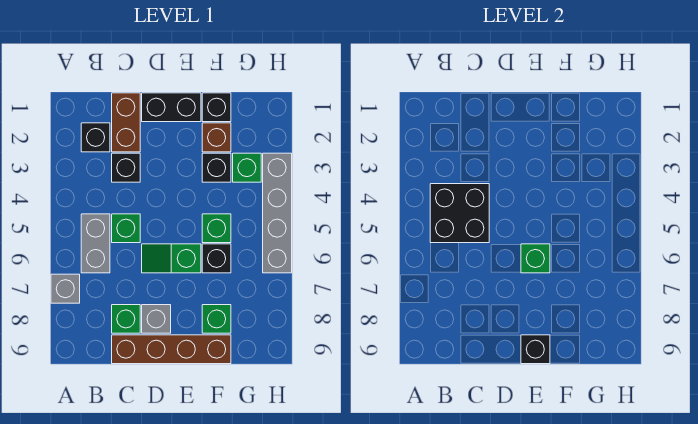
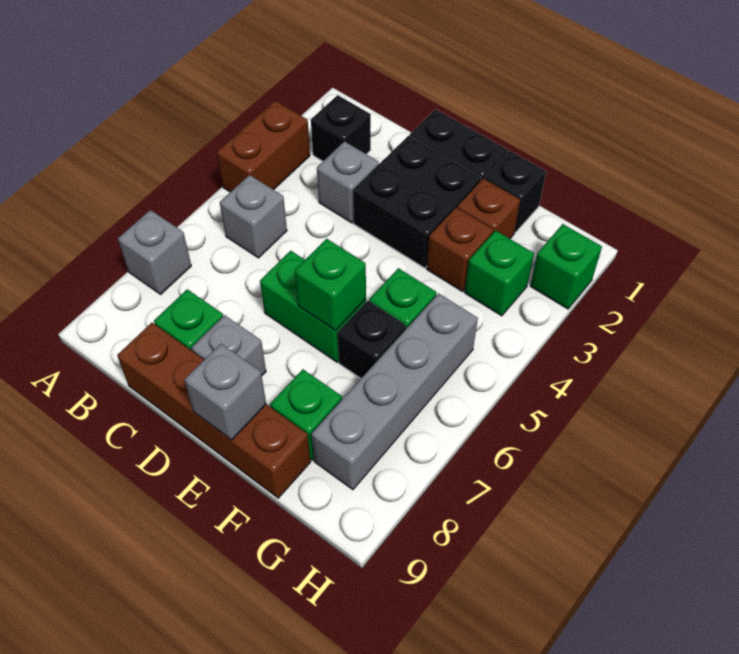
black brick B4:C5 level 2 -> black brick D2:E3 level 1
grey brick B5:B6 level 1 -> grey brick B5 level 1
brown brick C1:C2 level 1 -> brown brick A3:A4 level 1
black brick C3 level 1 -> grey brick C3 level 1
green brick C5 level 1 -> green brick H2 level 1
green slope D6:E6 level 1 top E -> green brick D6:E6 level 1
black brick E9 level 2 -> grey brick E9 level 2
black brick F3 level 1 -> brown brick F3 level 1
grey brick H3:H6 level 1 -> grey brick G5:G8 level 1

